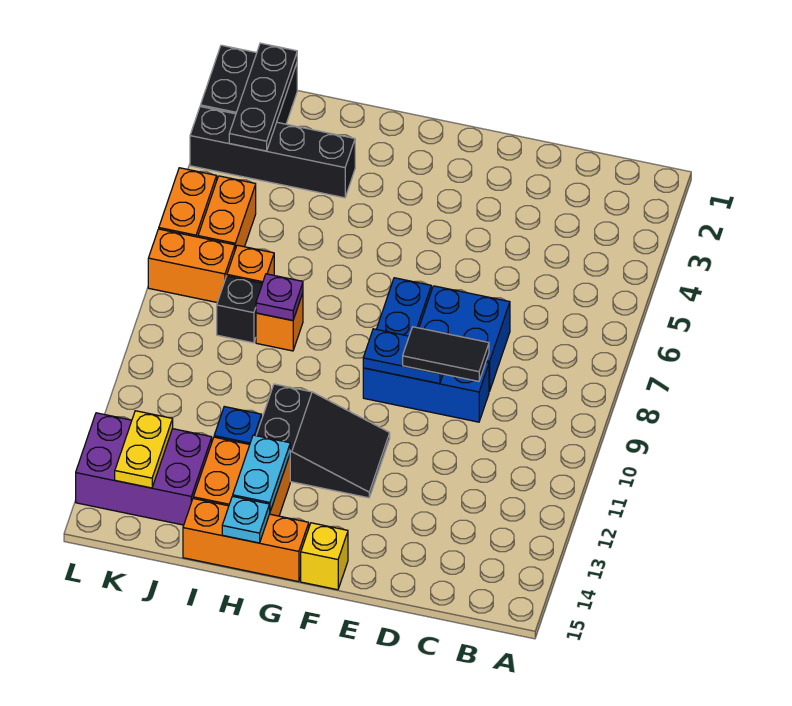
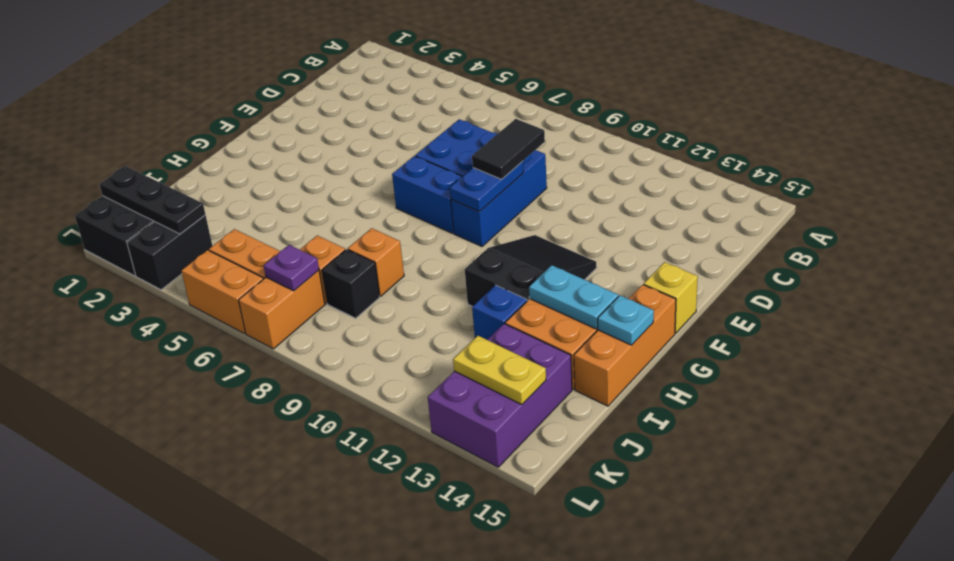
black brick I3:L3 level 1 -> black brick K3:L3 level 1
purple plate I8 level 2 -> purple plate K7 level 2

